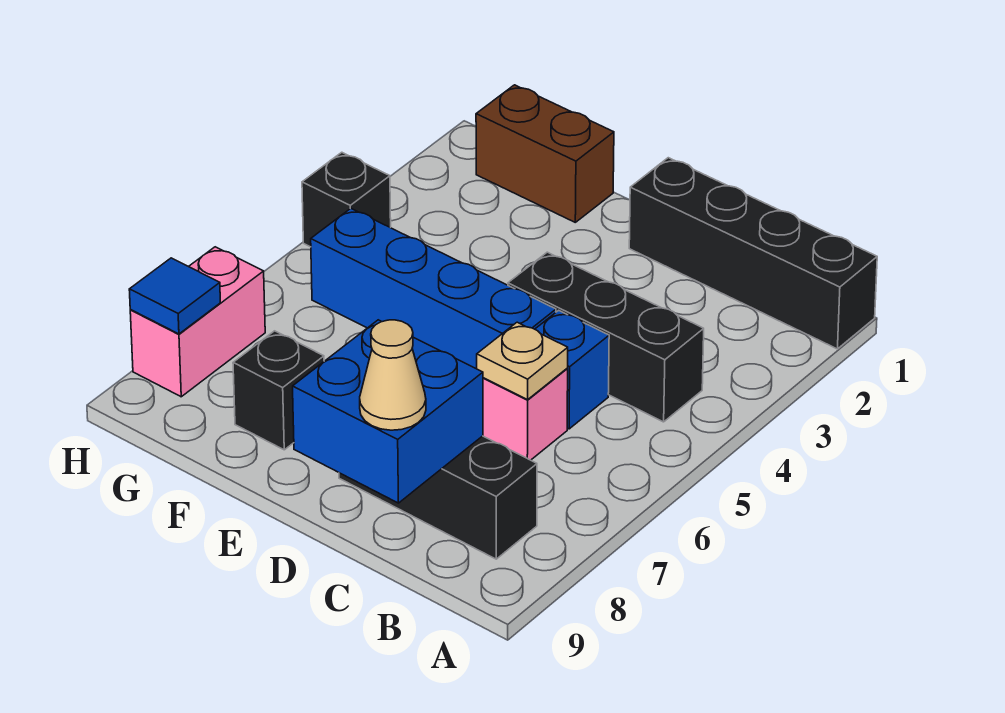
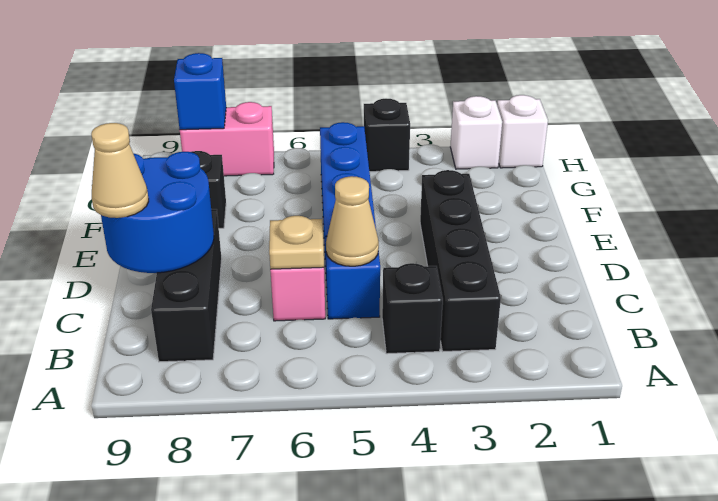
black brick A1:D1 level 1 -> black brick B3:E3 level 1
black brick B4:D4 level 1 -> black brick B4 level 1
none -> tan cone C5 level 2
blue brick C8:D9 level 2 -> blue round brick C8:D9 level 2
brown brick F1:G1 level 1 -> none
none -> white brick H1 level 1
none -> white brick H2 level 1
blue tile H8 level 2 -> blue brick H8 level 2

